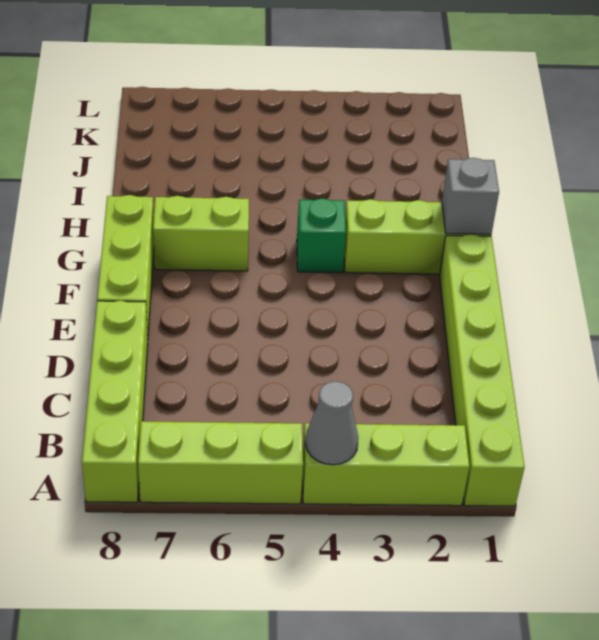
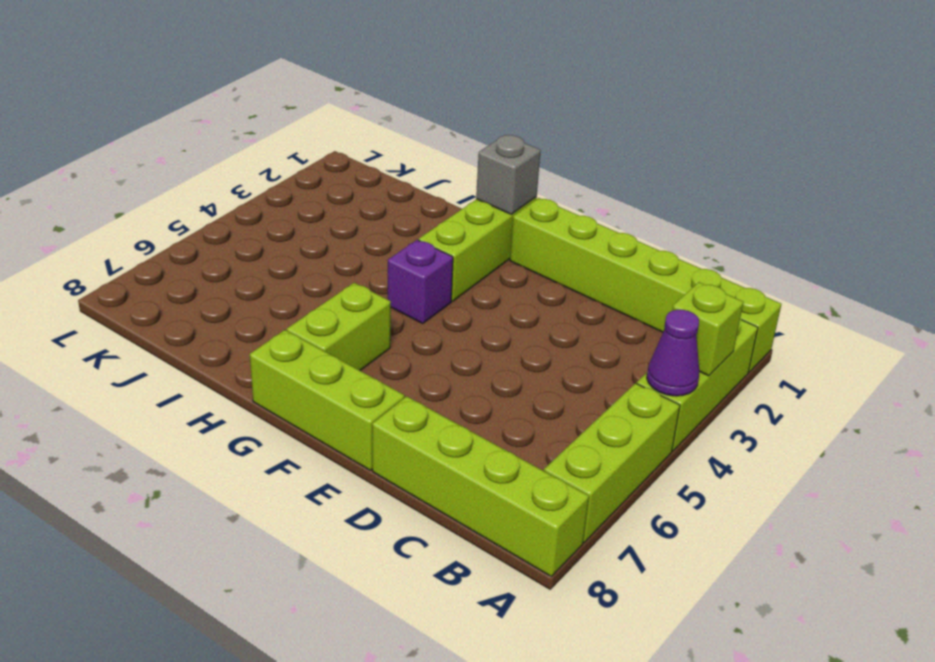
none -> lime brick A3 level 2
grey cone A4 level 2 -> purple cone A4 level 2
green brick G4 level 1 -> purple brick G4 level 1

